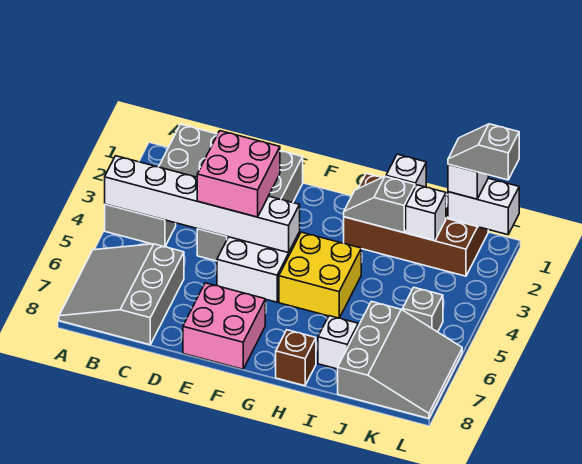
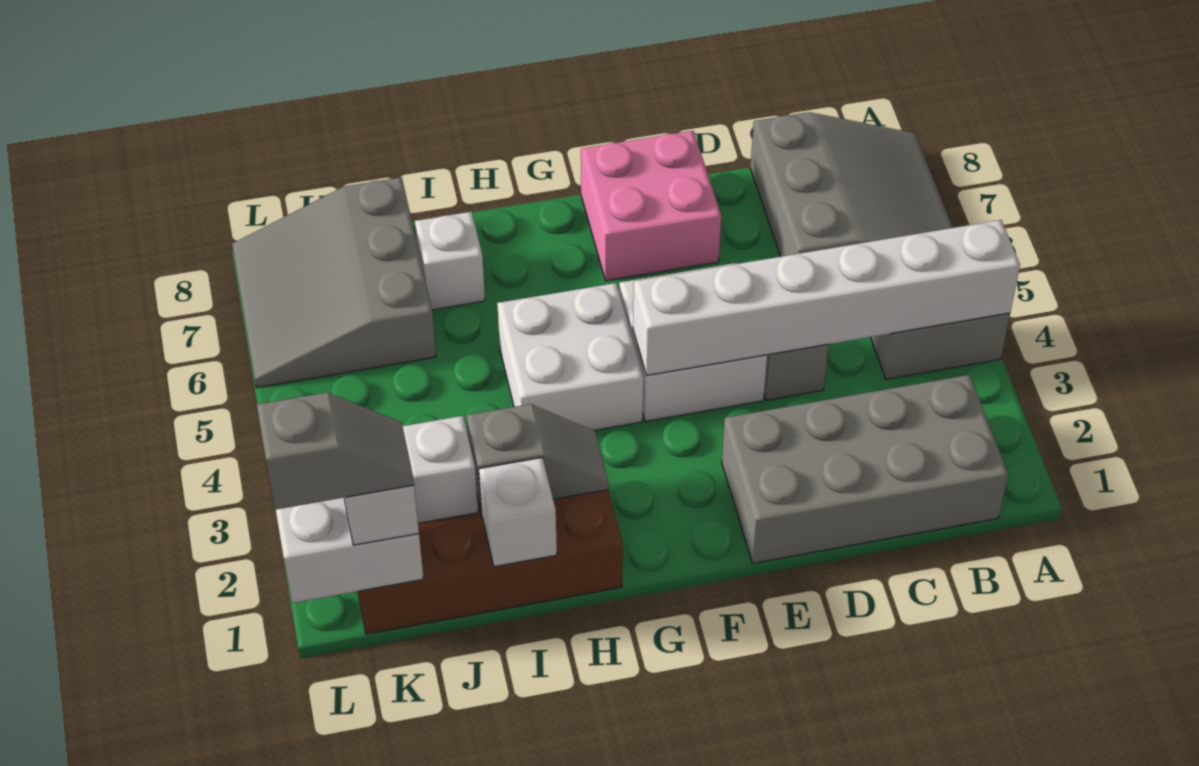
pink brick D3:E4 level 3 -> none
yellow brick G4:H5 level 1 -> white brick G4:H5 level 1
brown brick H8 level 1 -> none
grey brick K5 level 1 -> none

